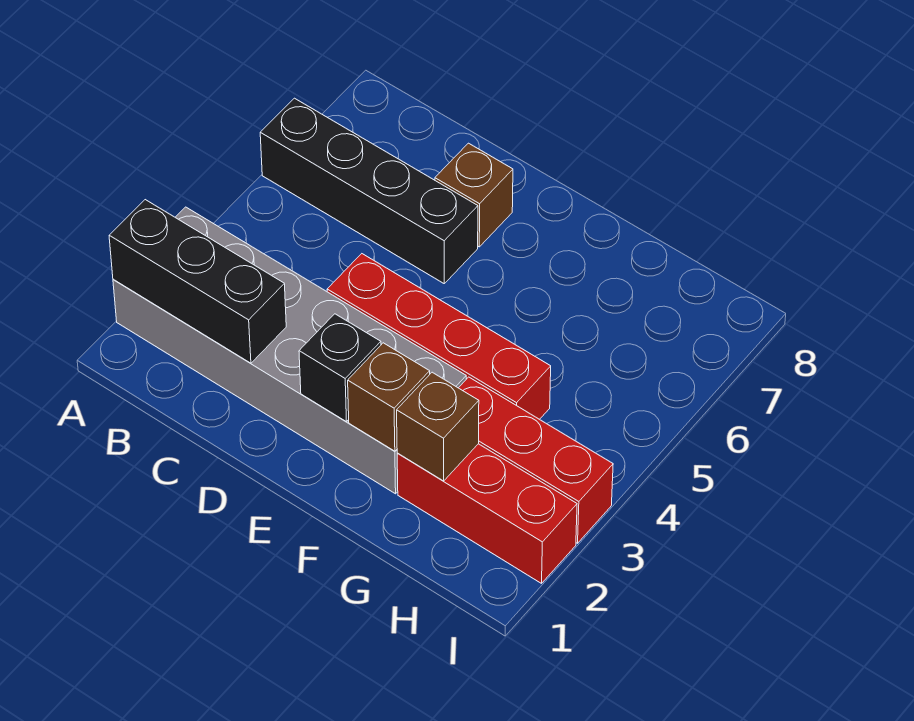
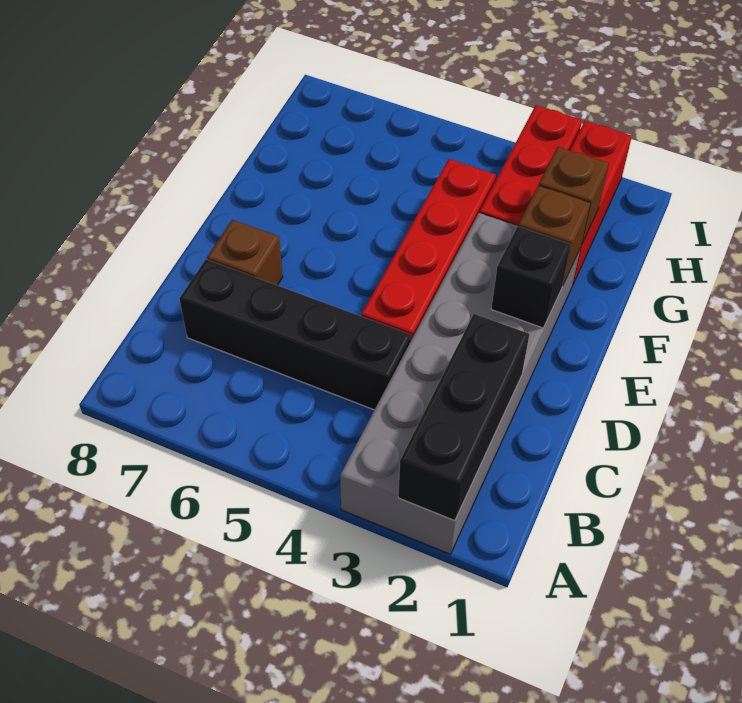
black brick A6:D6 level 1 -> black brick C4:C7 level 1

